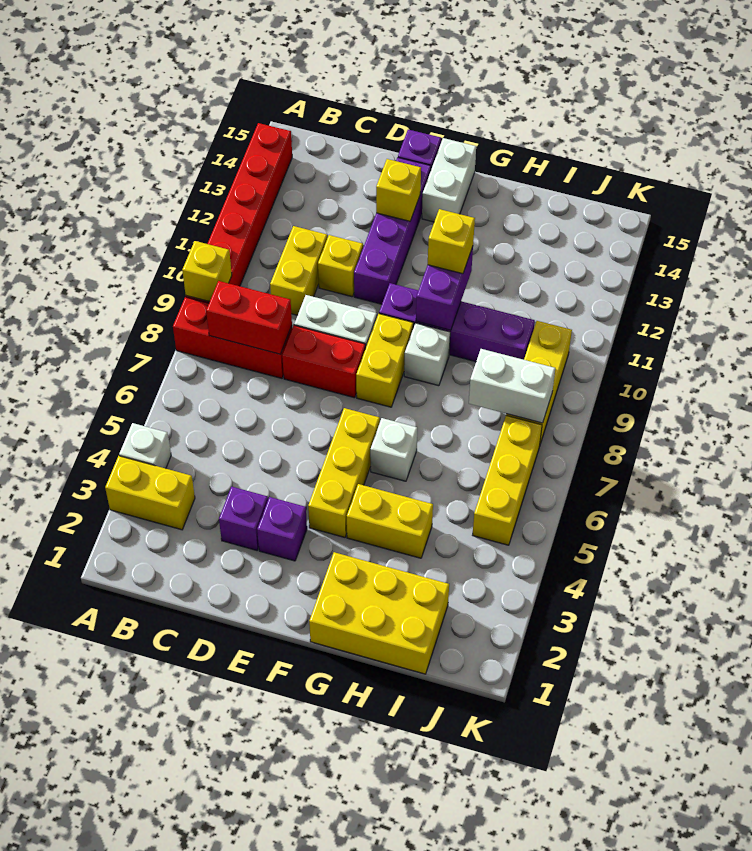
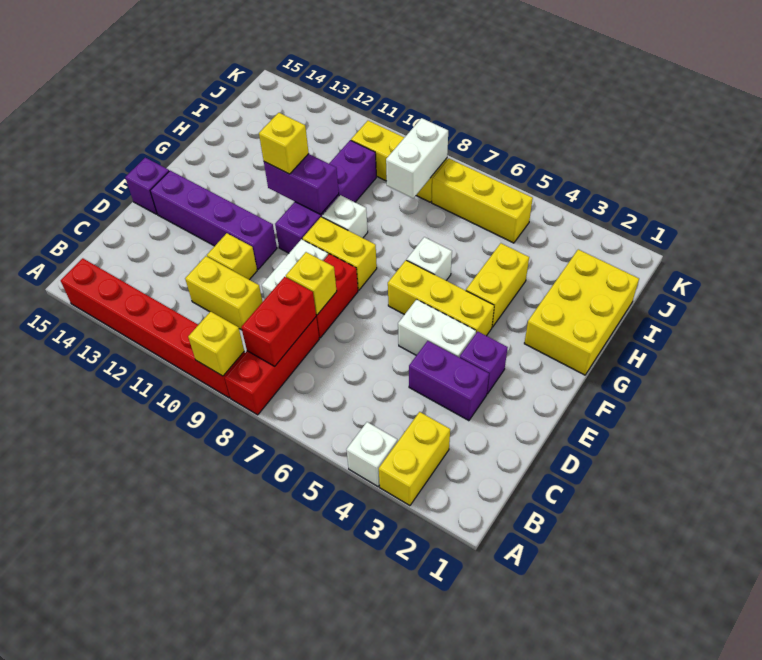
purple brick D3 level 1 -> purple brick D3:D4 level 1
yellow brick E13 level 2 -> yellow brick D8 level 2
white brick F14:F15 level 1 -> white brick E4:E5 level 1

